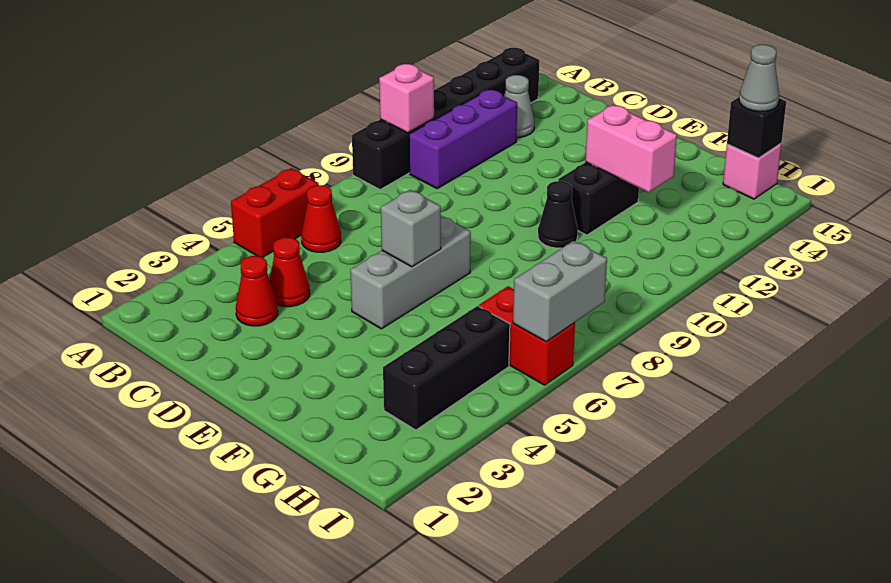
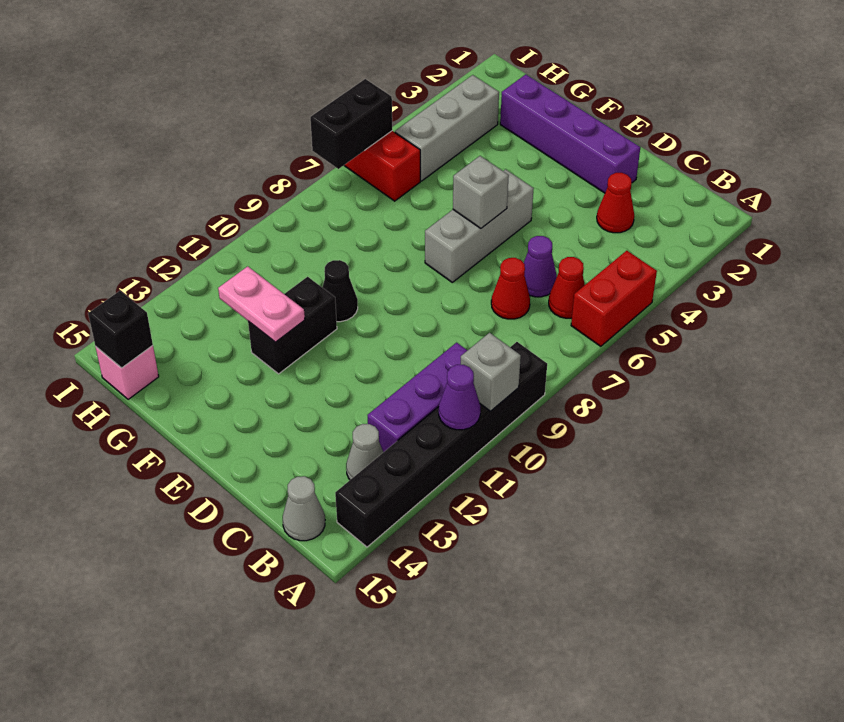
pink brick A10 level 2 -> grey brick A10 level 2
none -> purple cone A11 level 2
red cone C4 level 1 -> red cone C7 level 1
none -> purple cone C6 level 1
none -> purple brick D2:G2 level 1
pink brick F12:G12 level 2 -> pink plate F12:G12 level 2
black brick H3:H5 level 1 -> grey brick H3:H5 level 1
grey cone H15 level 3 -> grey cone B15 level 1
grey brick I6:I7 level 2 -> black brick I6:I7 level 2

